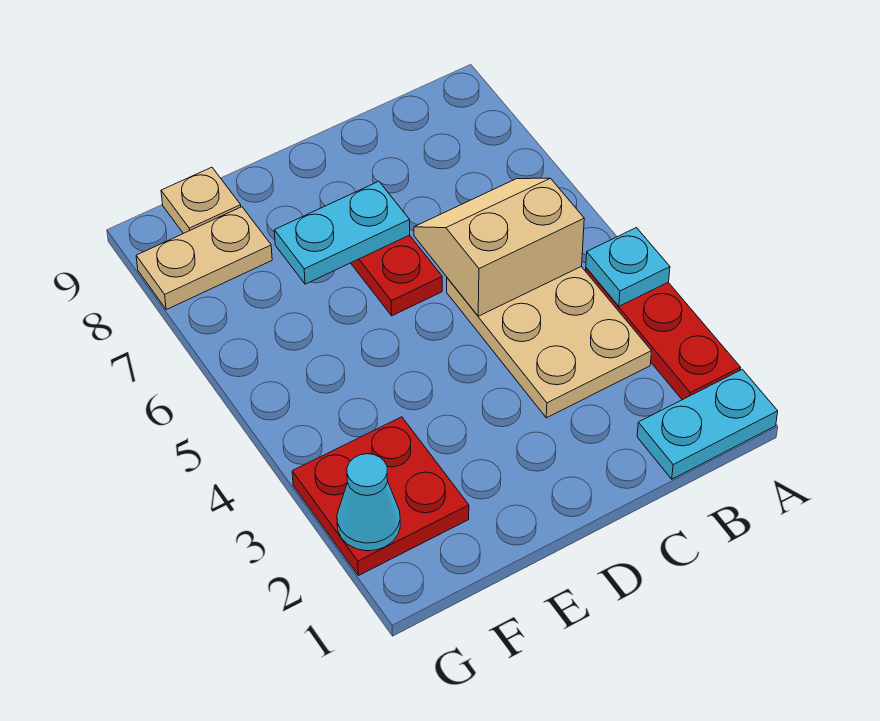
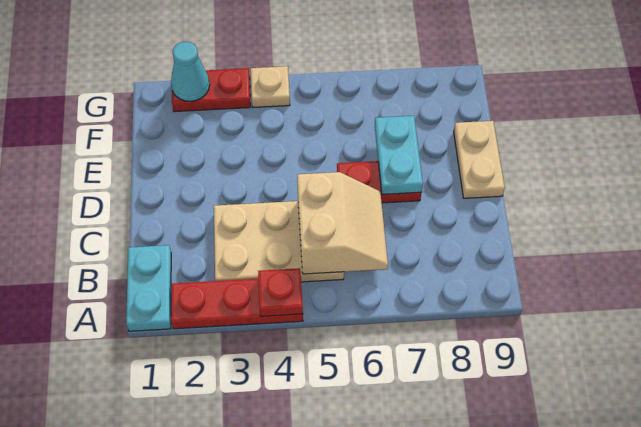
cyan plate A4 level 2 -> red plate A4 level 2
red plate F2:G3 level 1 -> red plate G2:G3 level 1
tan plate F8:G8 level 1 -> tan plate D9:E9 level 1
tan plate F9 level 1 -> tan plate G4 level 1

